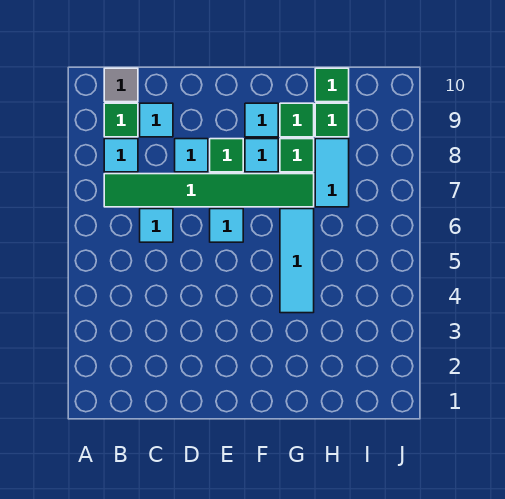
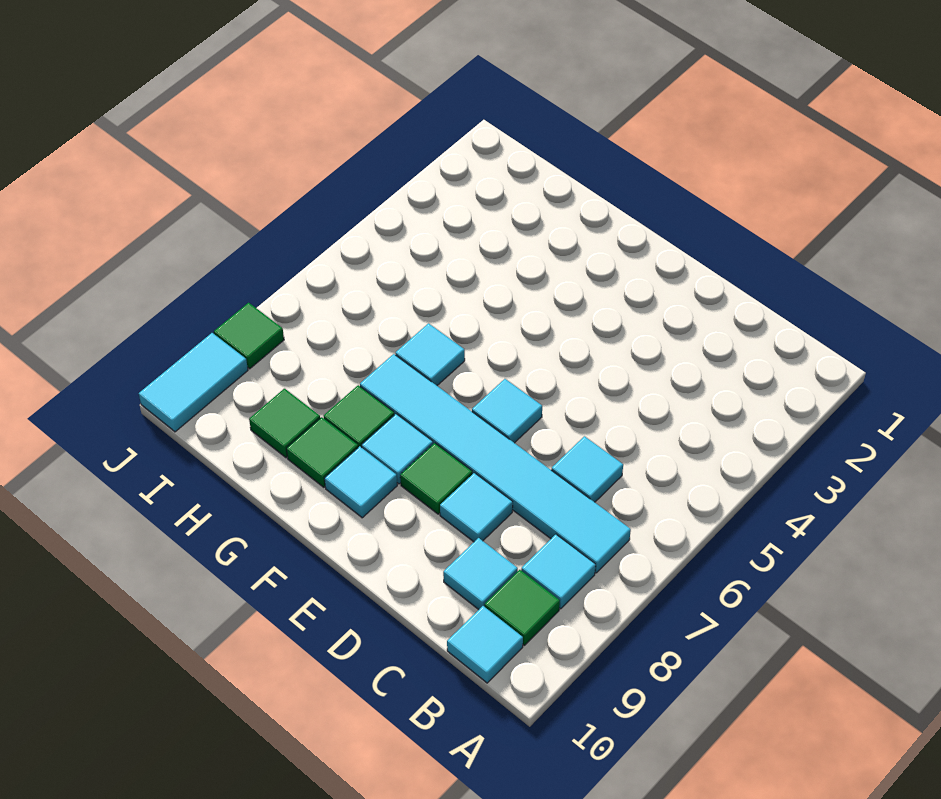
green tile B7:G7 level 1 -> cyan tile B7:G7 level 1
grey tile B10 level 1 -> cyan tile B10 level 1
cyan tile G4:G6 level 1 -> cyan tile G6 level 1
cyan tile H7:H8 level 1 -> cyan tile J9:J10 level 1
green tile H10 level 1 -> green tile J8 level 1

